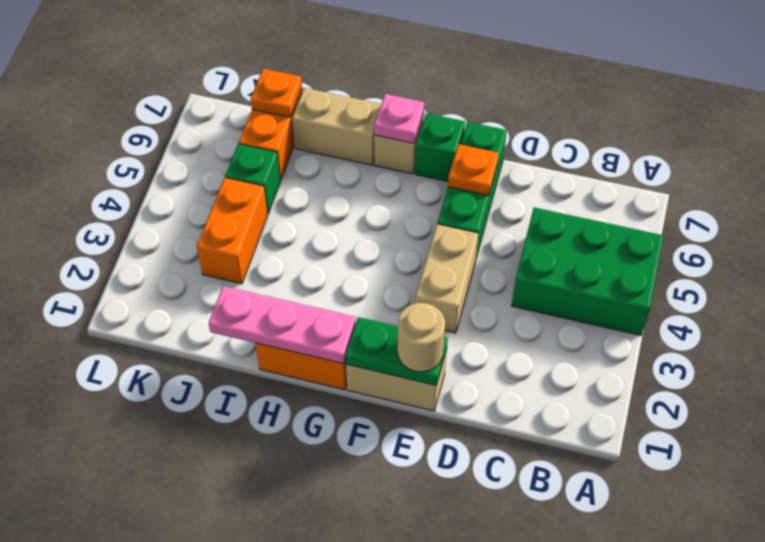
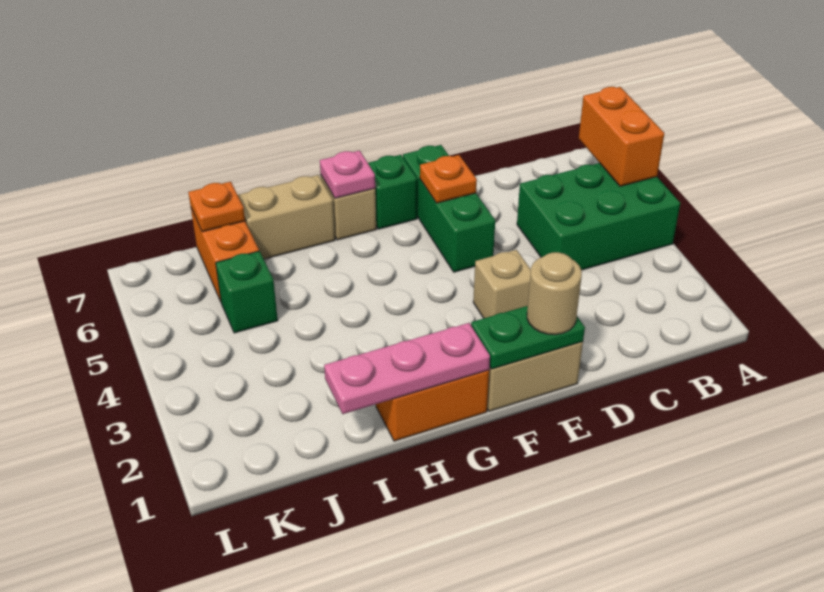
tan brick E3:E4 level 1 -> tan brick E3 level 1
orange brick J3:J4 level 1 -> orange brick A5:A6 level 2

